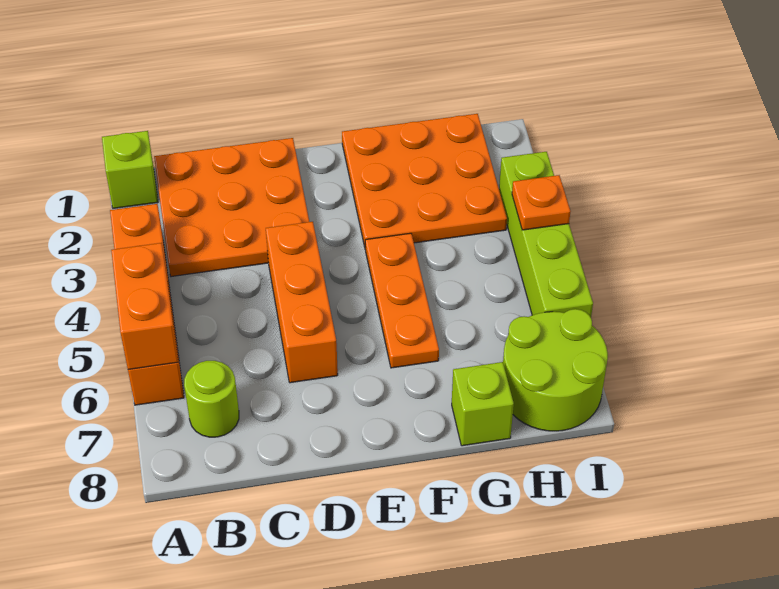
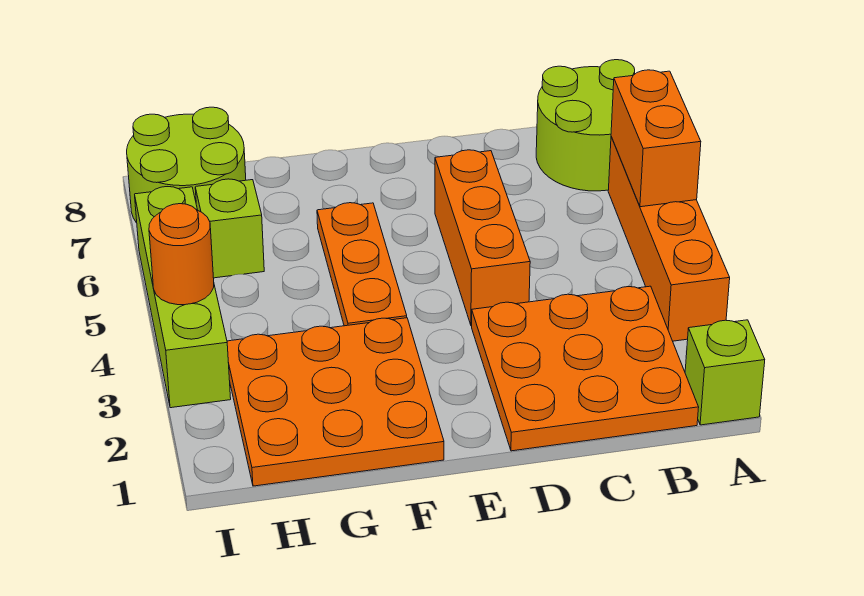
lime round brick B7 level 1 -> lime round brick A7:B8 level 1
lime brick G8 level 1 -> lime brick H6 level 1
orange plate I4 level 2 -> orange round brick I4 level 2

